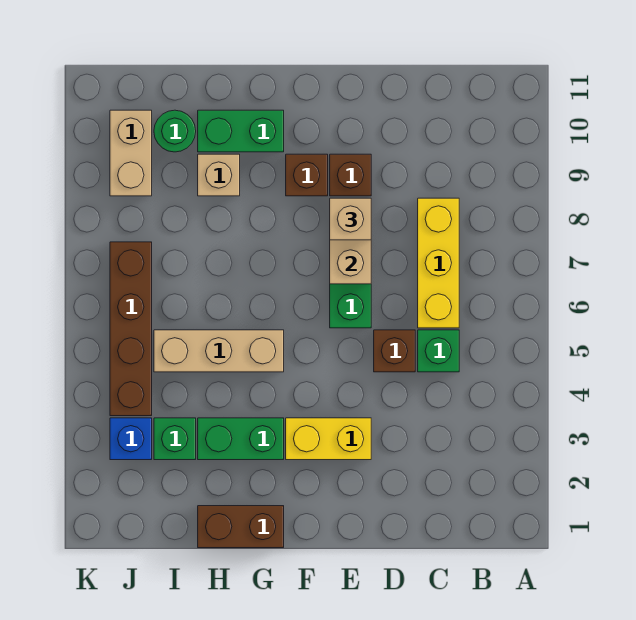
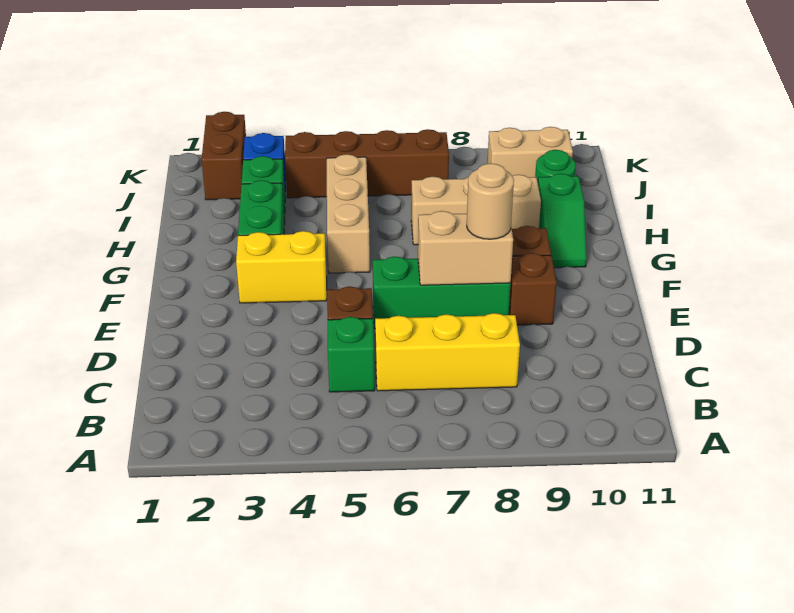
yellow brick E3:F3 level 1 -> yellow brick F3:F4 level 1
tan brick E8 level 3 -> tan round brick E8 level 3
brown brick G1:H1 level 1 -> brown brick J2:K2 level 1
green brick G10:H10 level 1 -> green slope G10:H10 level 1 top H
tan brick H9 level 1 -> tan brick H7:H9 level 1

